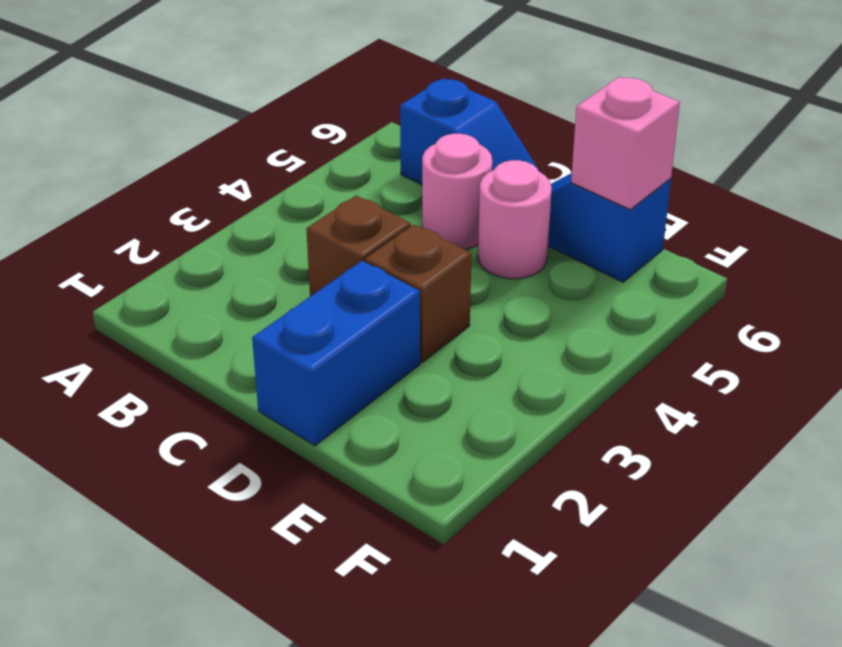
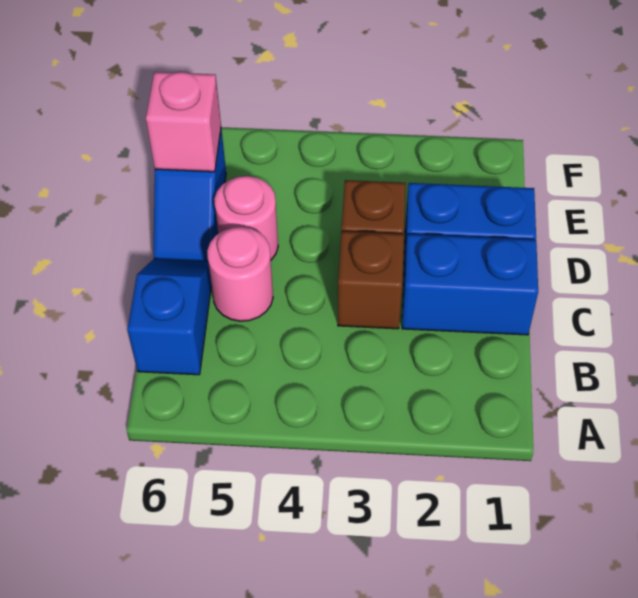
none -> blue brick C1:C2 level 1

